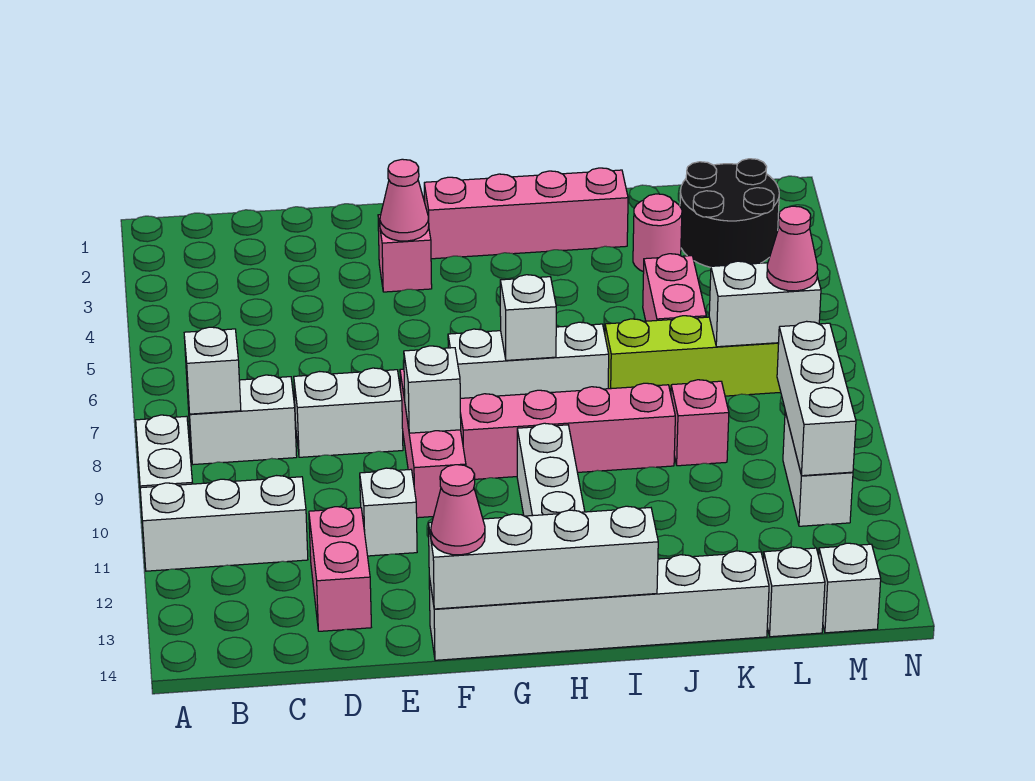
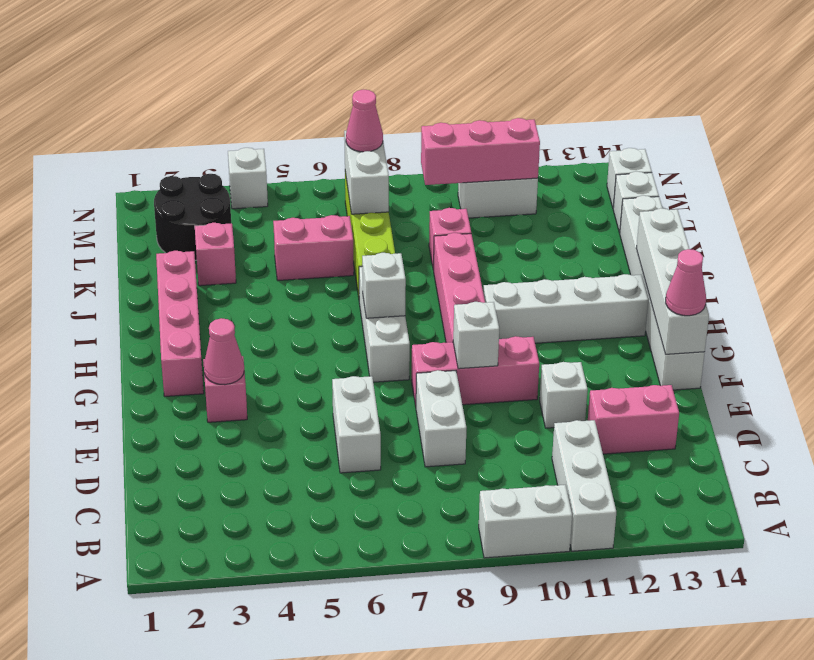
white brick B8:C8 level 1 -> white brick D6:E6 level 1
white brick B8 level 2 -> white brick N4 level 1
pink round brick K3 level 1 -> pink brick K3 level 1
white brick M9:M11 level 2 -> pink brick M9:M11 level 2

